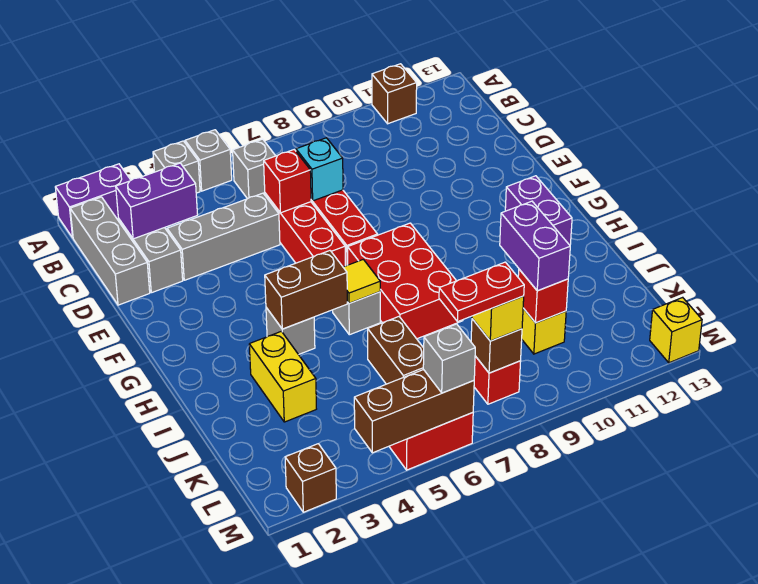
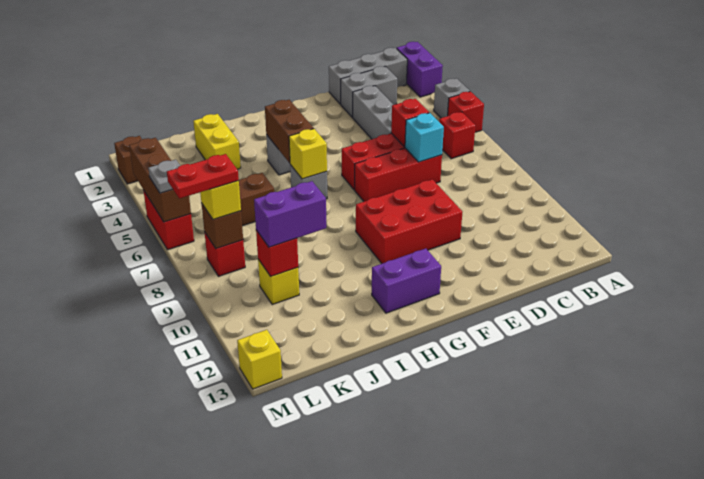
grey brick A5 level 1 -> red brick A5 level 1
brown brick A11 level 1 -> none
grey brick B6 level 1 -> red brick B6 level 1
purple brick C2:C3 level 2 -> none
red brick G7:I8 level 1 -> red brick E9:G10 level 1
yellow tile H6 level 2 -> yellow brick H6 level 2
yellow brick I3:J3 level 1 -> yellow brick J2:J3 level 1
red plate L7:L8 level 4 -> red plate L8:M8 level 4
grey brick M6 level 3 -> grey plate M6 level 3

